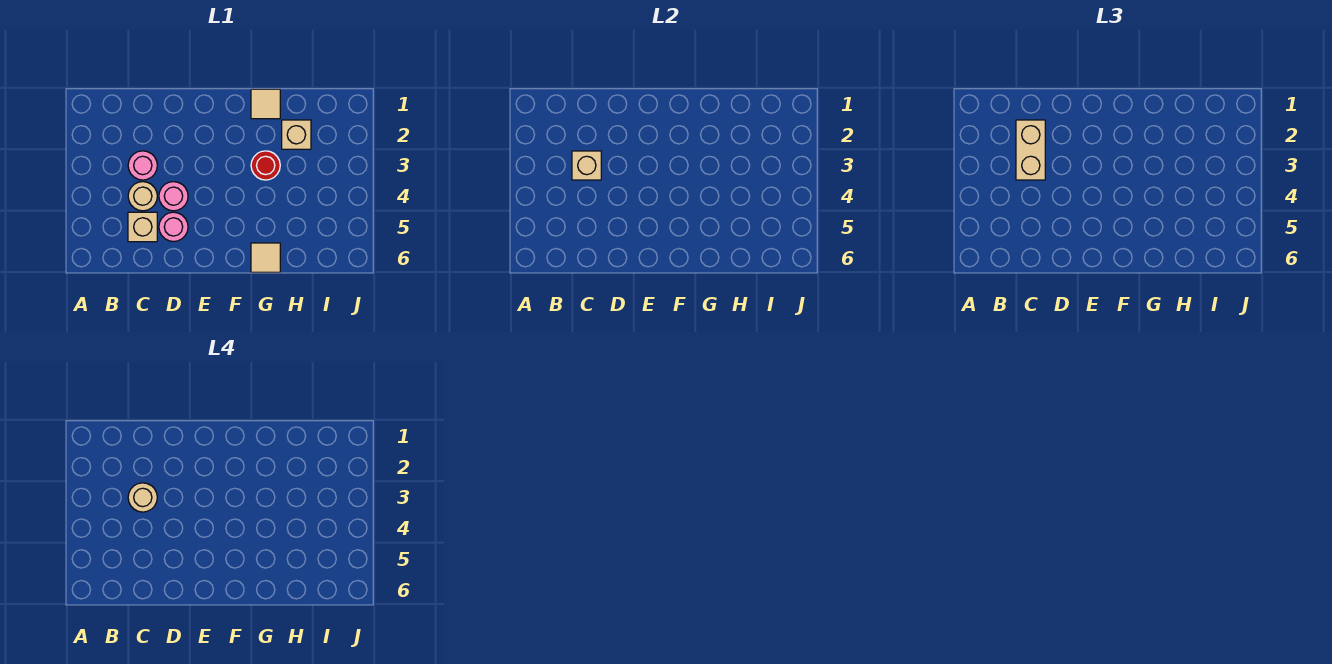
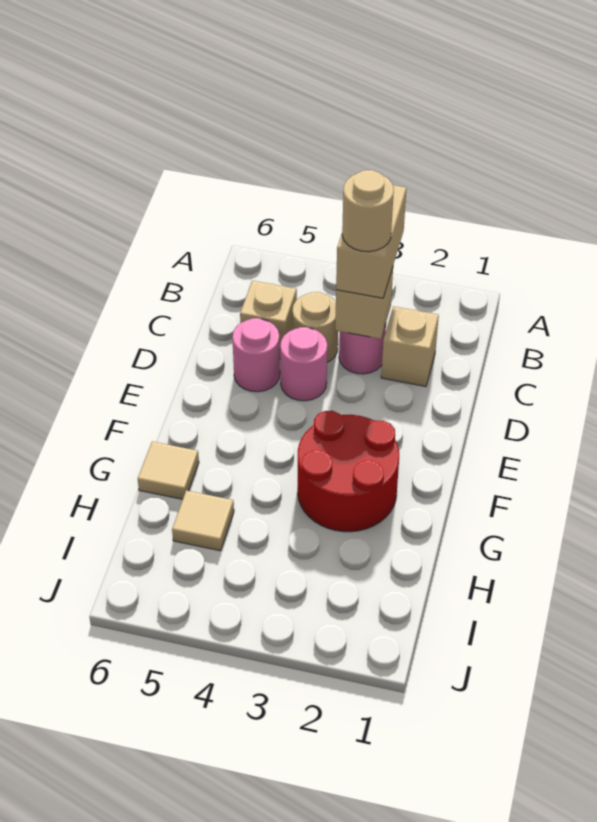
tan brick C2:C3 level 3 -> tan brick B3:C3 level 3
tan tile G1 level 1 -> tan tile H5 level 1
red round brick G3 level 1 -> red round brick F2:G3 level 1
tan brick H2 level 1 -> tan brick C2 level 1

